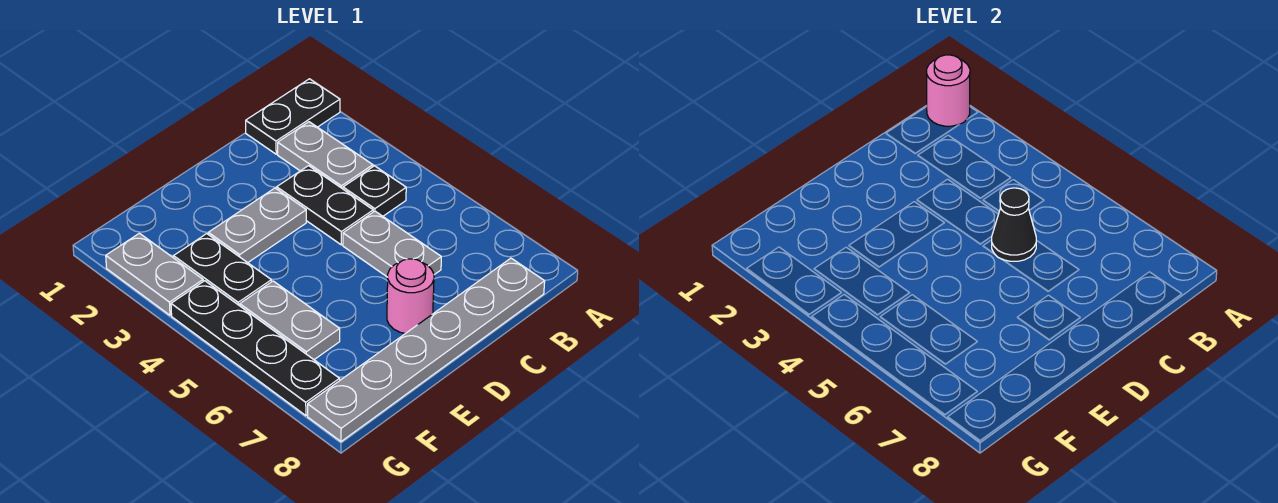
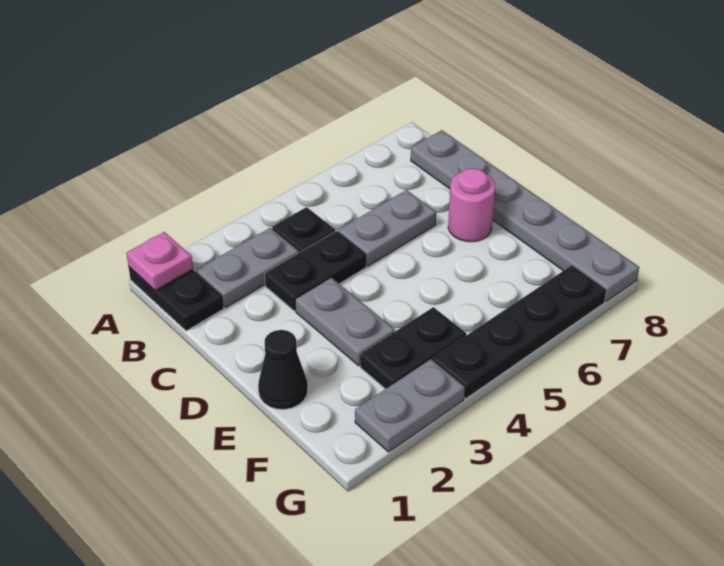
pink round brick A1 level 2 -> pink plate A1 level 2
black cone C5 level 2 -> black cone E1 level 1
grey plate F5:F6 level 1 -> none

